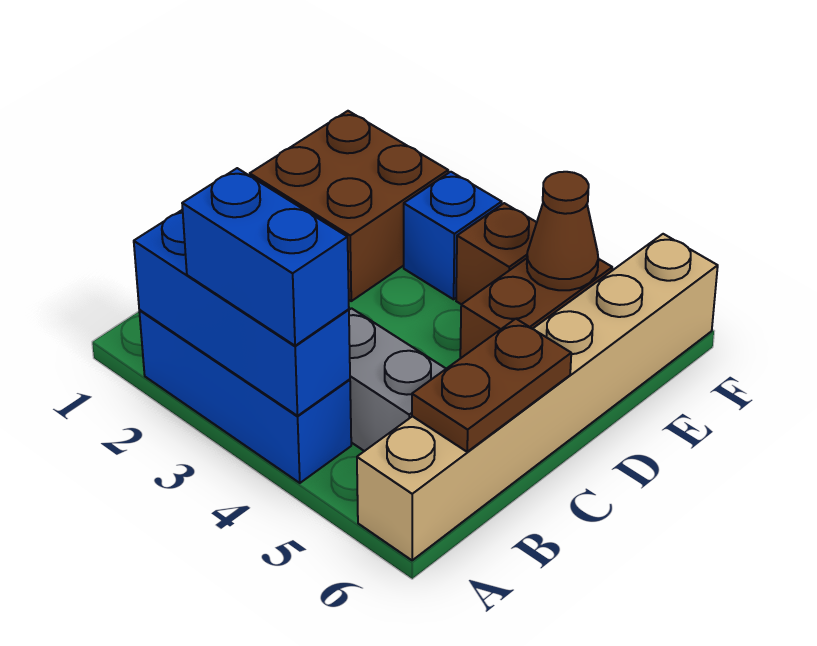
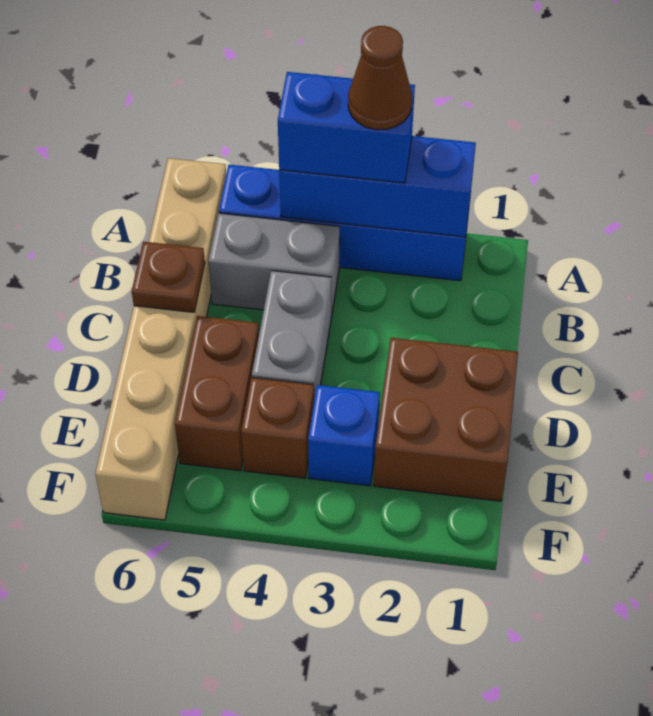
blue brick A2:A4 level 1 -> blue brick A2:A5 level 1
brown plate B6:C6 level 2 -> brown plate C6 level 2
none -> grey brick C4:D4 level 1
brown cone E5 level 2 -> brown cone A3 level 4

